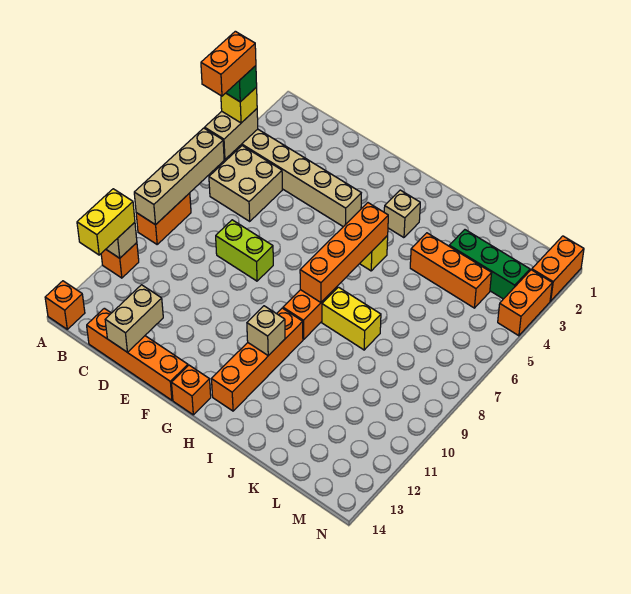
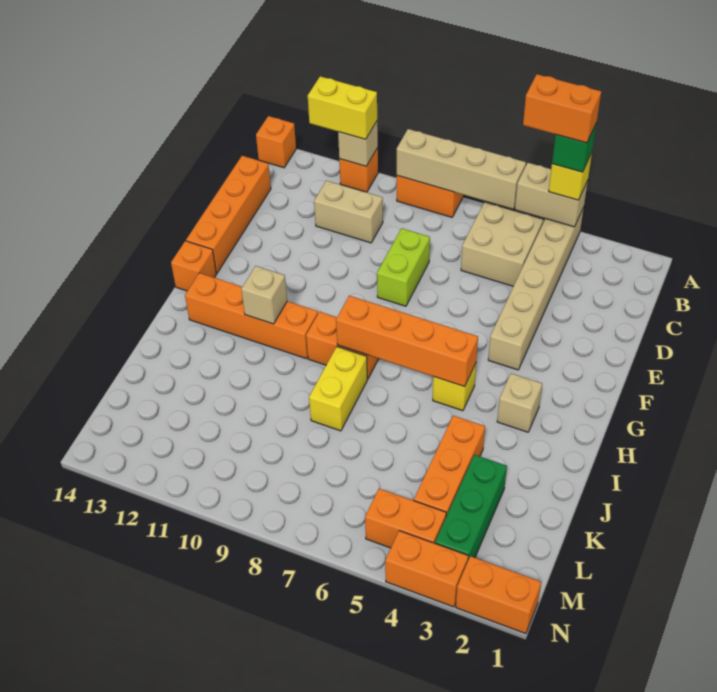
tan brick D13:D14 level 2 -> tan brick C10:C11 level 1
none -> orange brick M4:M5 level 1

